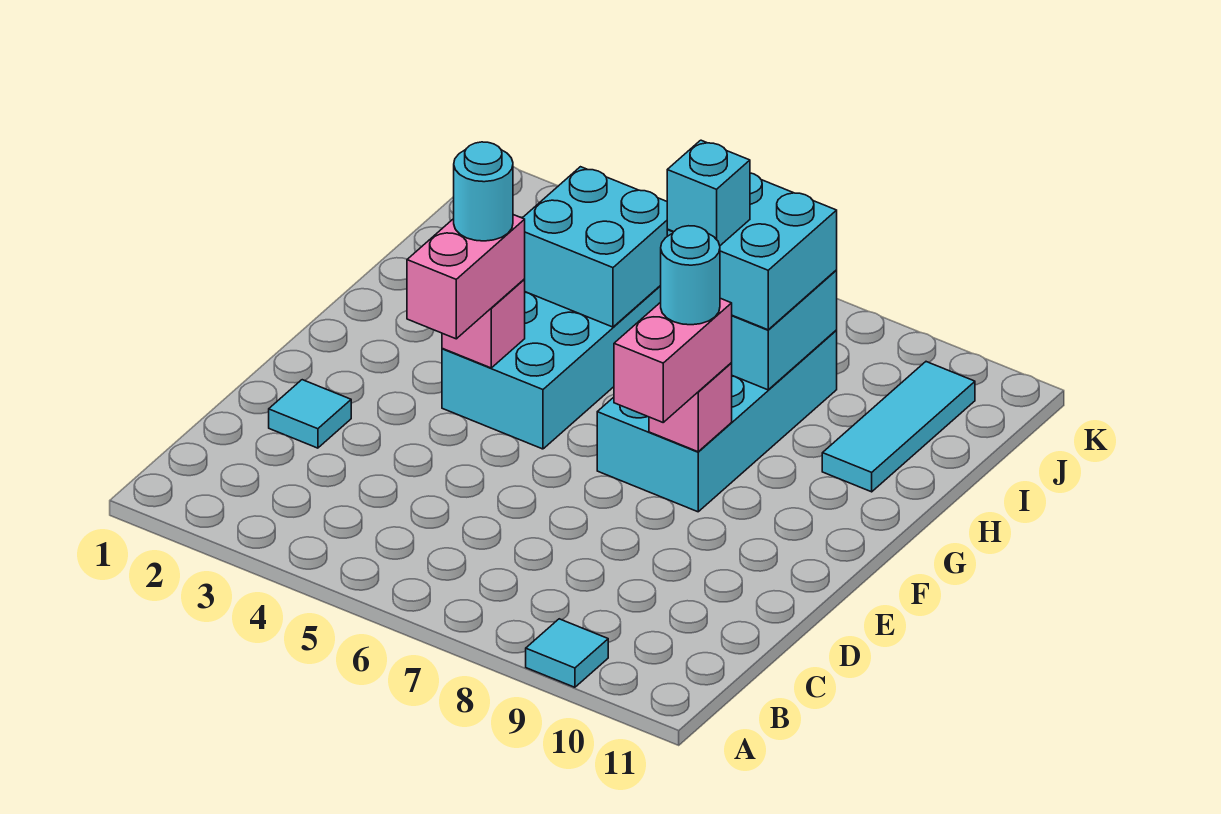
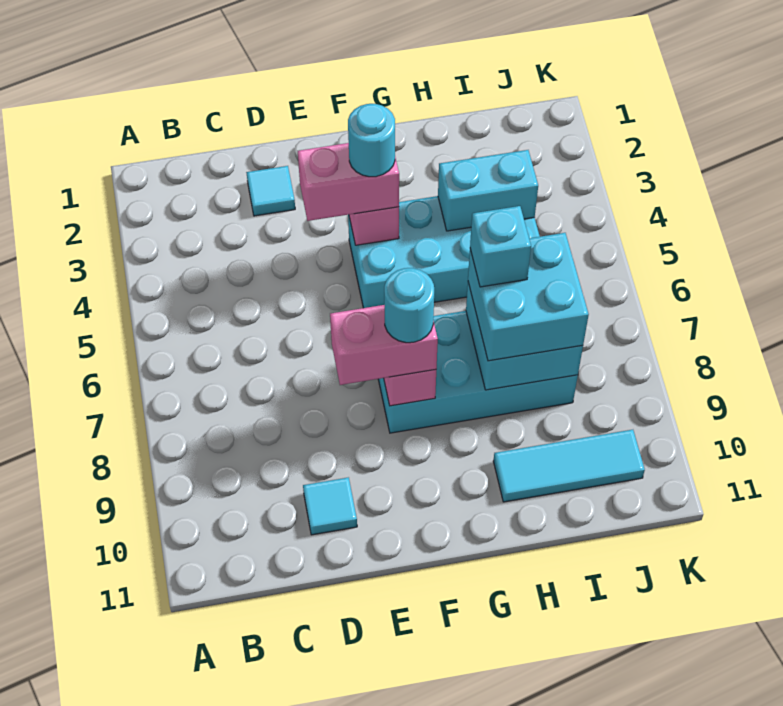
cyan tile A9 level 1 -> cyan tile D10 level 1
cyan brick H4:I5 level 2 -> cyan brick H4:I4 level 2

